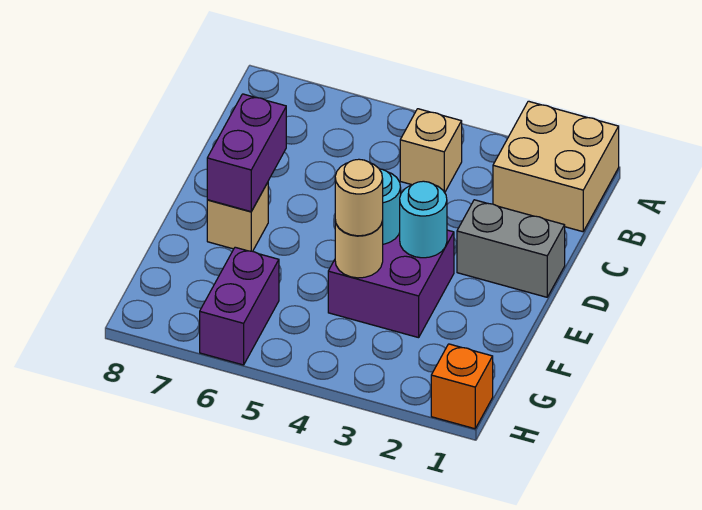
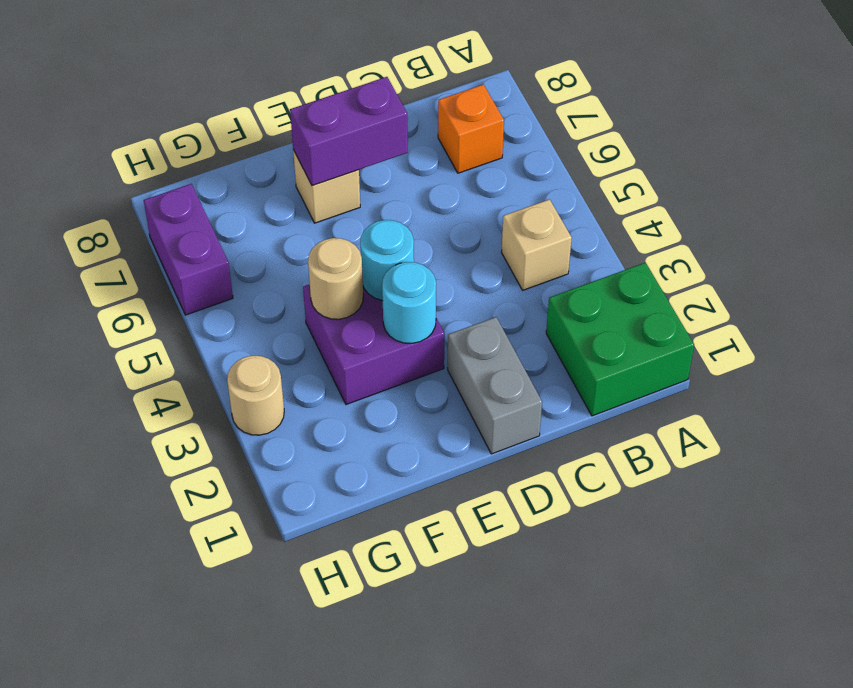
tan brick A1:B2 level 1 -> green brick A1:B2 level 1
tan round brick F4 level 3 -> tan round brick H3 level 1
purple brick G6:H6 level 1 -> purple brick H6:H7 level 1
orange brick H1 level 1 -> orange brick B7 level 1

